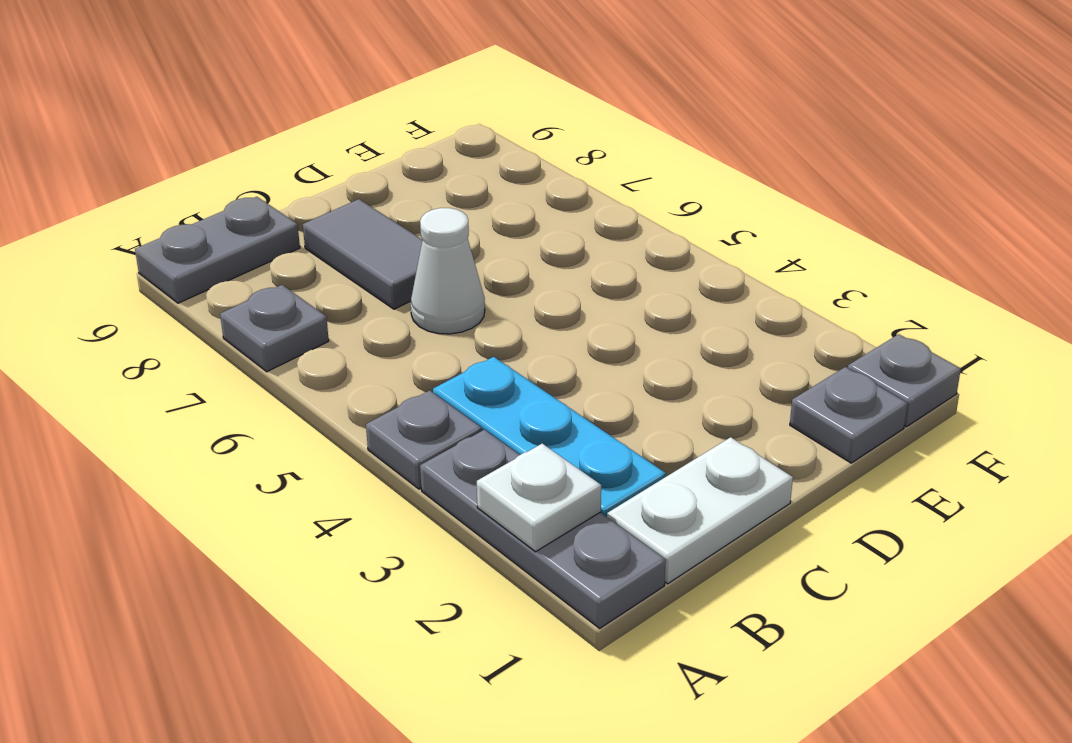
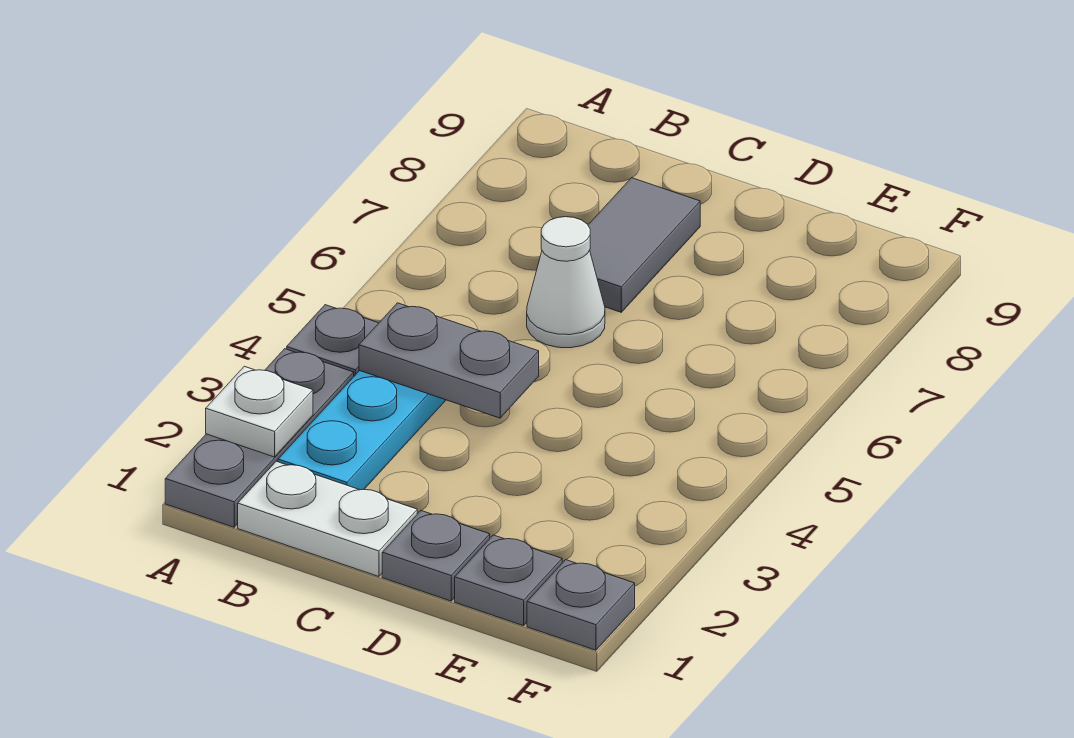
grey plate A7 level 1 -> grey plate D1 level 1
grey plate A9:B9 level 1 -> grey plate B4:C4 level 2

